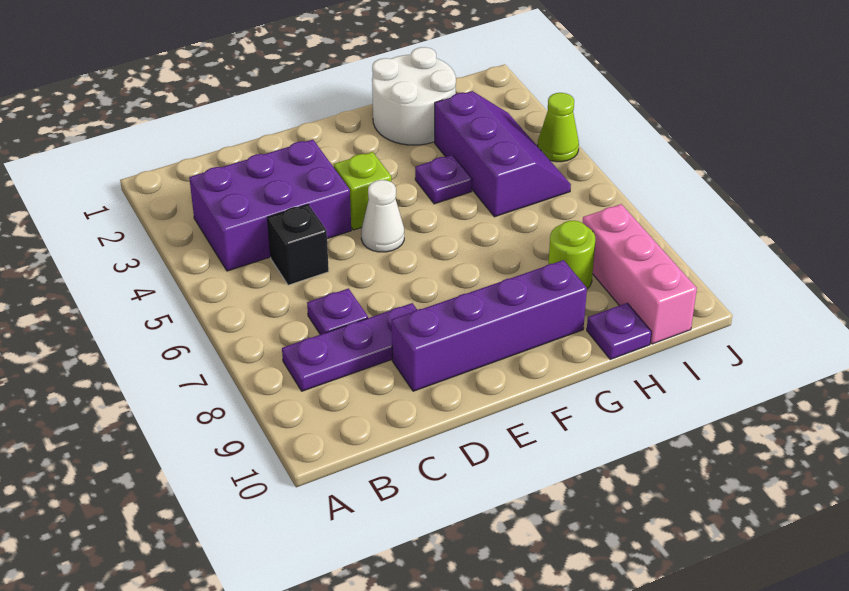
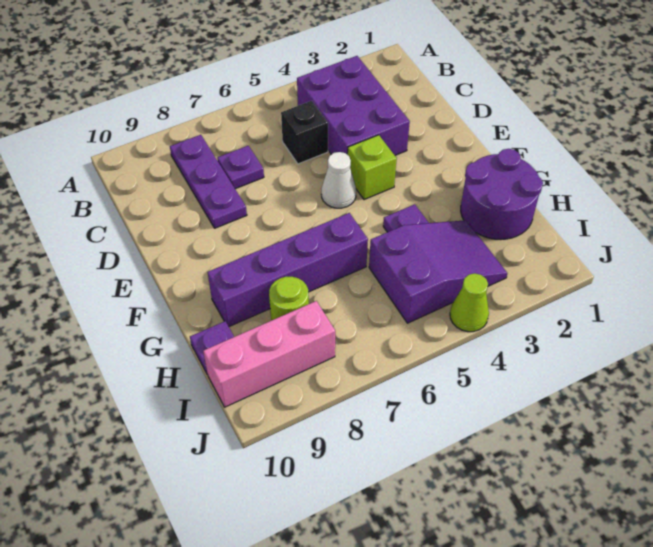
purple brick D9:G9 level 1 -> purple brick G6:G9 level 1
white round brick G1:H2 level 1 -> purple round brick G1:H2 level 1
purple slope H3:I5 level 1 top H -> purple slope H3:I5 level 1 top 5

